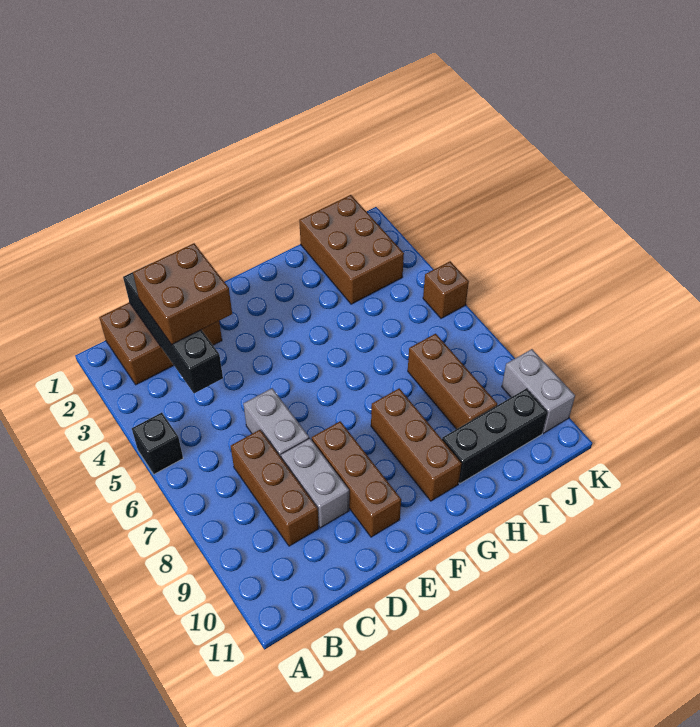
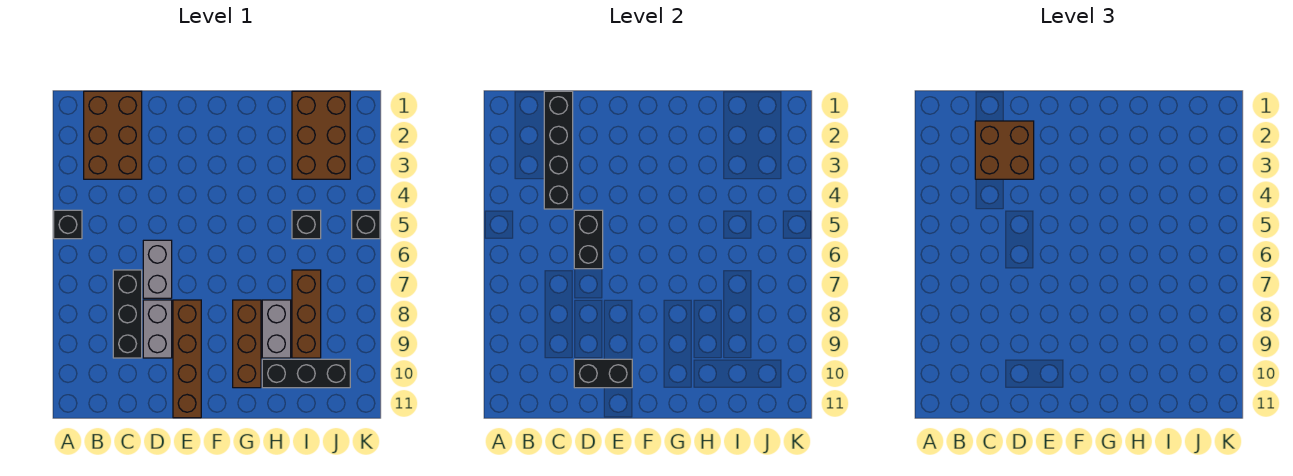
brown brick B1:D2 level 1 -> brown brick B1:C3 level 1
brown brick C7:C9 level 1 -> black brick C7:C9 level 1
none -> black brick D5:D6 level 2
none -> black brick D10:E10 level 2
brown brick E8:E10 level 1 -> brown brick E8:E11 level 1
none -> black brick I5 level 1
brown brick K5 level 1 -> black brick K5 level 1
grey brick K9:K10 level 1 -> grey brick H8:H9 level 1

